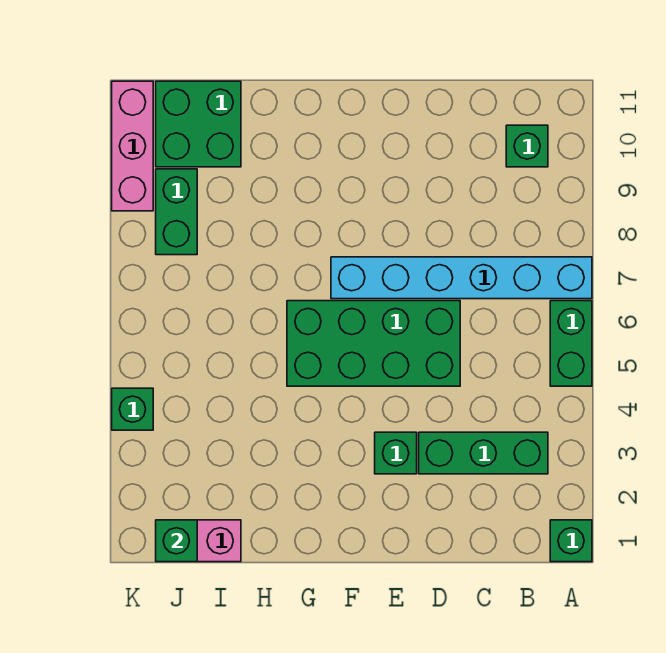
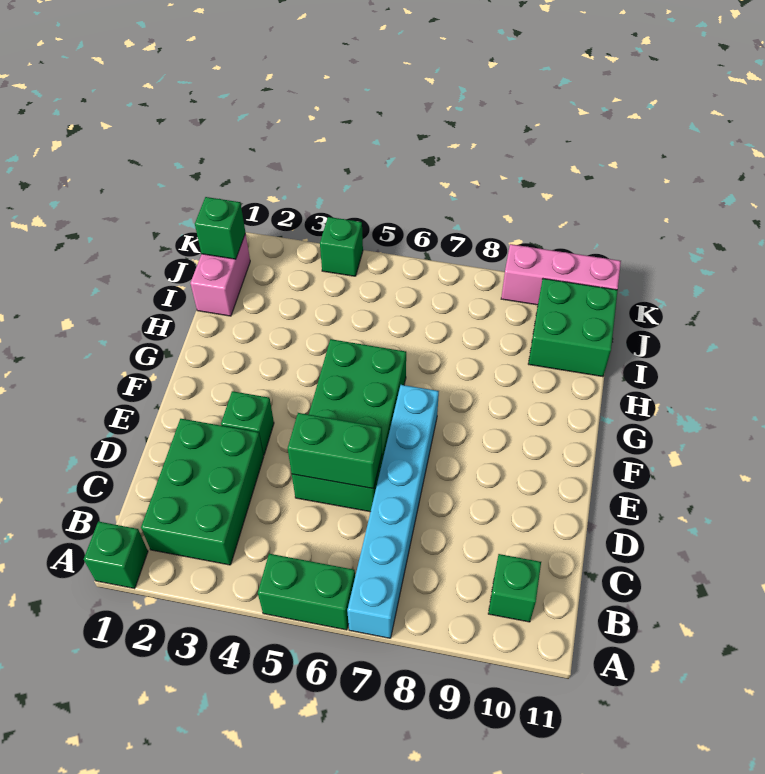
green brick B3:D3 level 1 -> green brick B2:D3 level 1
green brick J8:J9 level 1 -> green brick D5:D6 level 2

